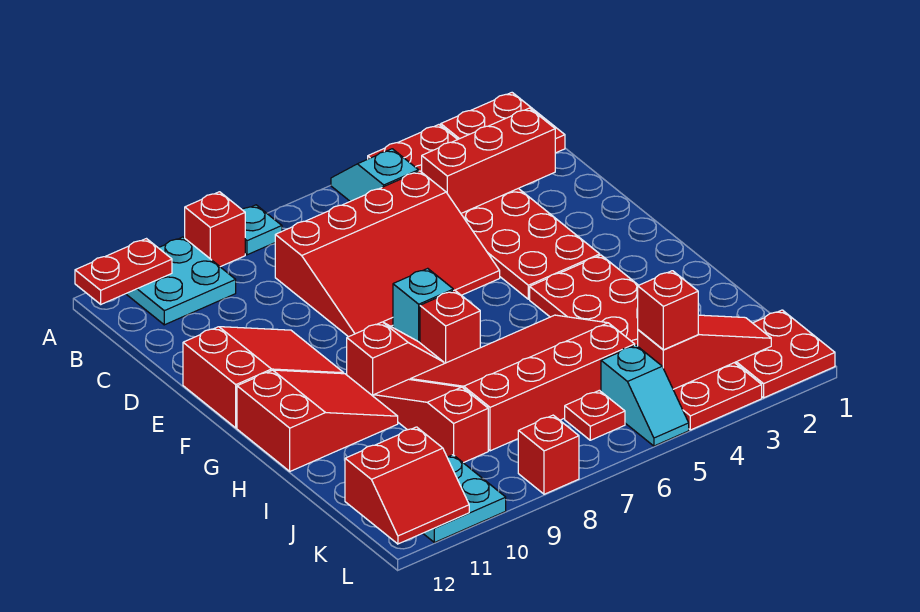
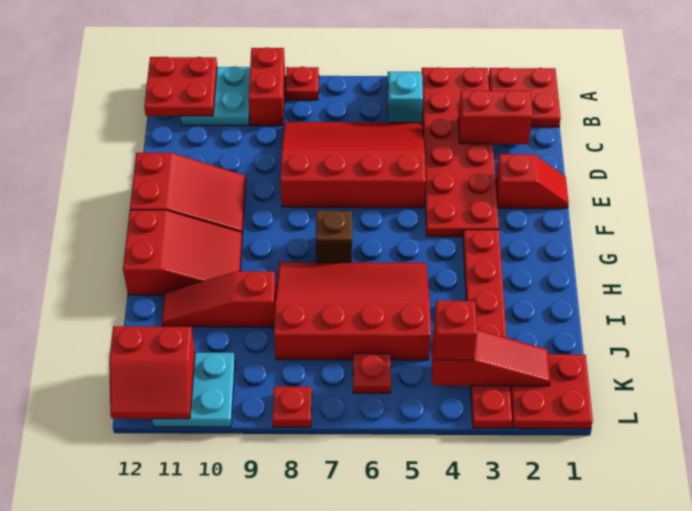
cyan plate A8 level 1 -> red plate A8 level 1
red brick A9 level 1 -> red brick A9:B9 level 1
red plate A11:A12 level 2 -> red plate A11:B12 level 2
red brick C2:C4 level 2 -> red brick C2:C3 level 2
red slope C5:E8 level 1 top C -> red slope C5:E8 level 1 top E
cyan brick F7 level 1 -> none
red plate G3:L4 level 1 -> red plate G3:L3 level 1
red brick G7 level 1 -> brown brick G7 level 1
red slope G8:G9 level 1 top 9 -> red slope E1:E2 level 1 top 2
red slope H9:J9 level 1 top J -> red slope I9:I11 level 1 top 9
cyan slope K5:L5 level 1 top K -> none
red brick L8 level 1 -> red plate L8 level 1

